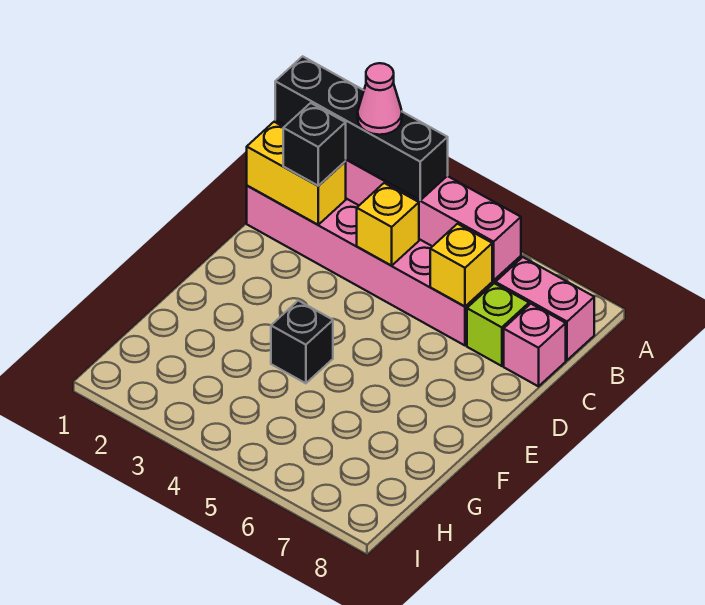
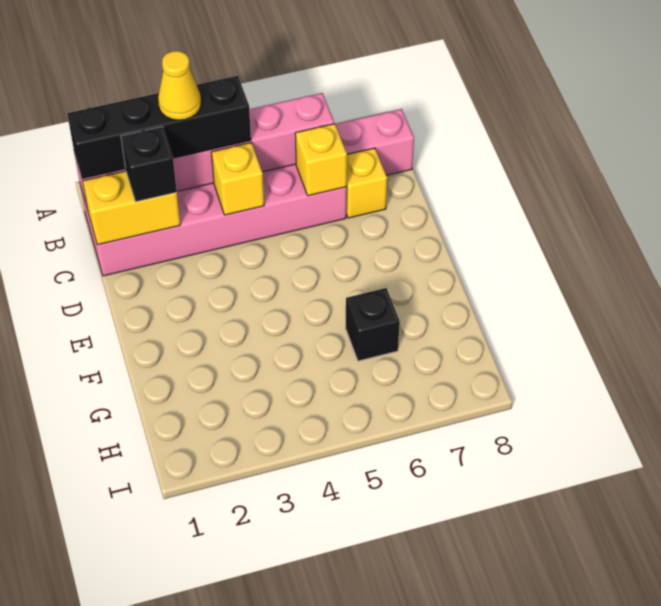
pink cone B3 level 4 -> yellow cone B3 level 4
lime brick C7 level 1 -> yellow brick C7 level 1
pink brick C8 level 1 -> none
black brick F4 level 1 -> black brick G6 level 1

